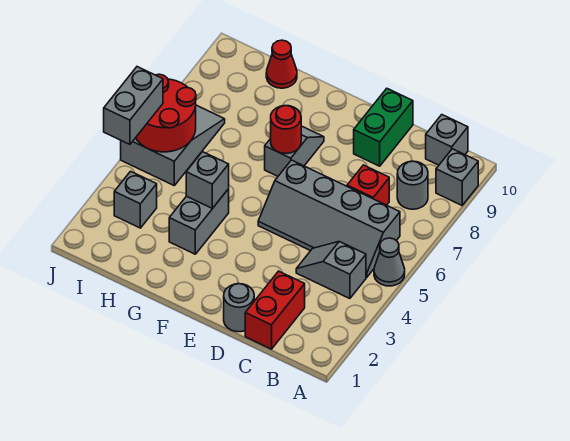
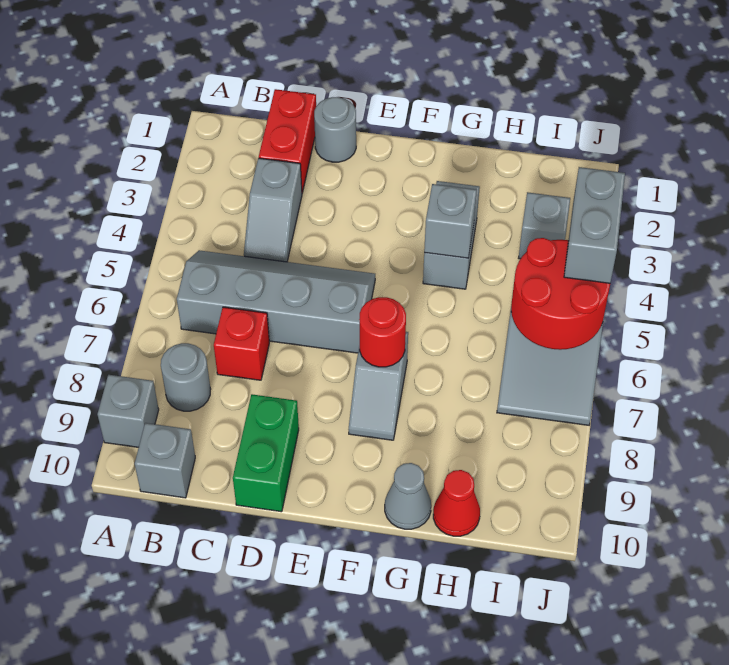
grey cone A5 level 1 -> grey cone G10 level 1
grey slope B4:C4 level 1 top B -> grey slope C3:C4 level 1 top 3

